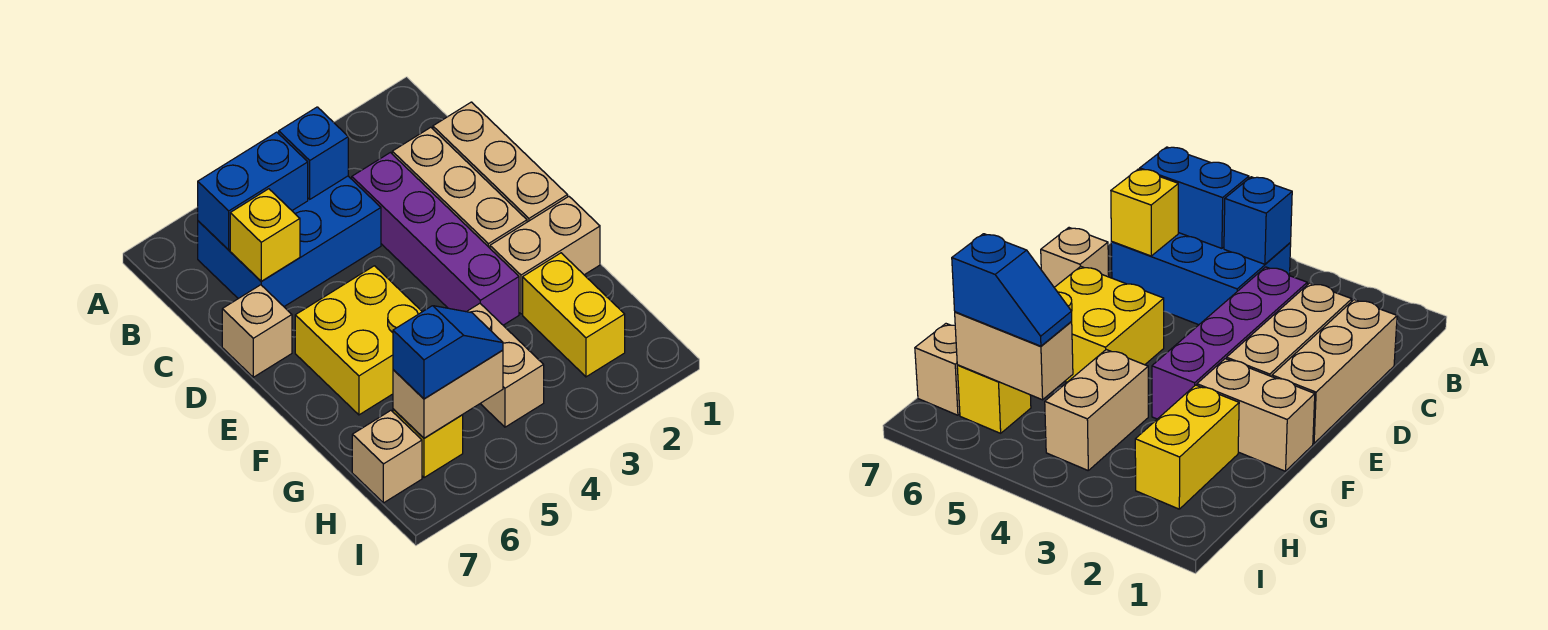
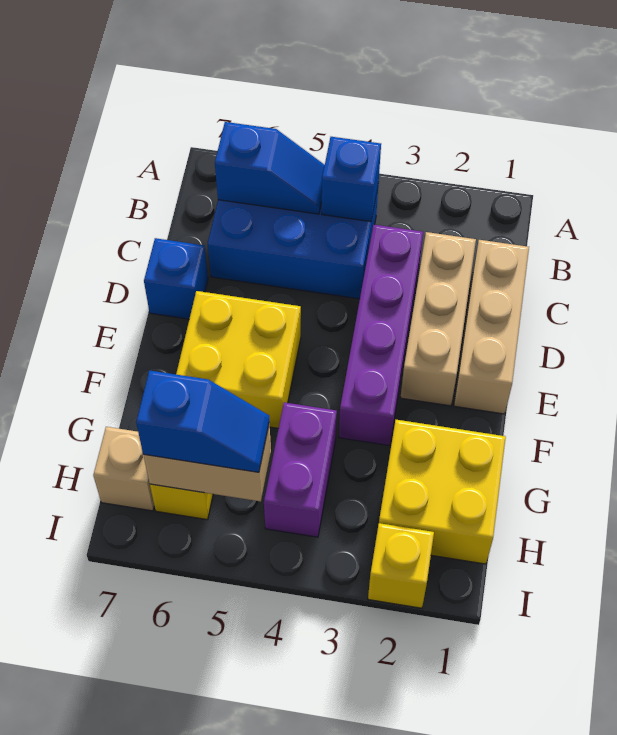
blue brick B5:B6 level 2 -> blue slope B5:B6 level 2 top 6
yellow brick C6 level 2 -> yellow brick I2 level 1
tan brick D7 level 1 -> blue brick D7 level 1
tan brick F1:F2 level 1 -> none
yellow brick G2:H2 level 1 -> yellow brick G1:H2 level 1
tan brick G4:H4 level 1 -> purple brick G4:H4 level 1

